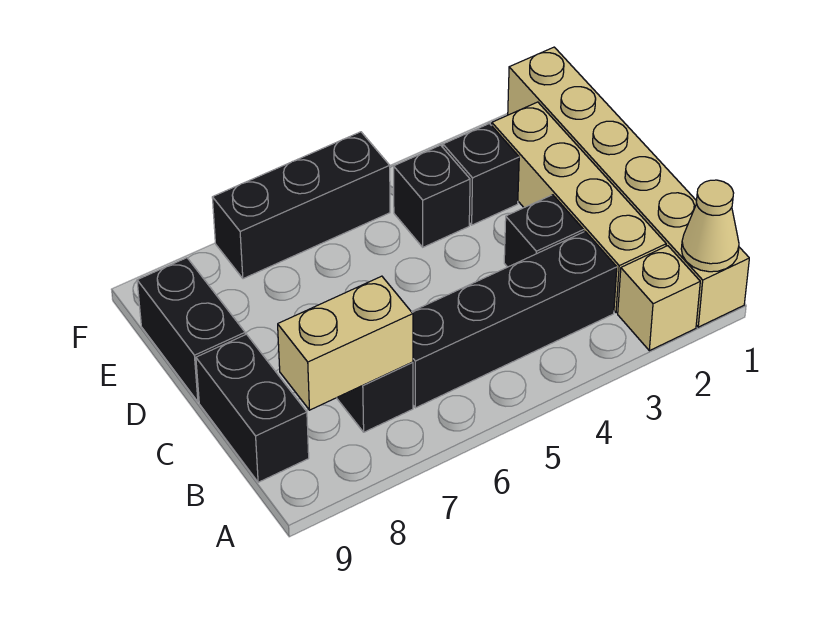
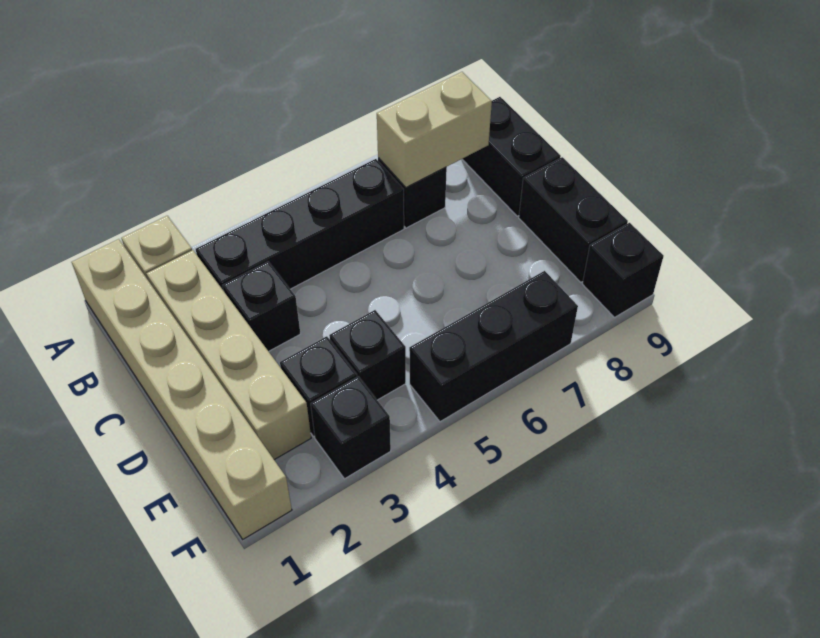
tan cone A1 level 2 -> none
none -> black brick F3 level 1
none -> black brick F9 level 1

